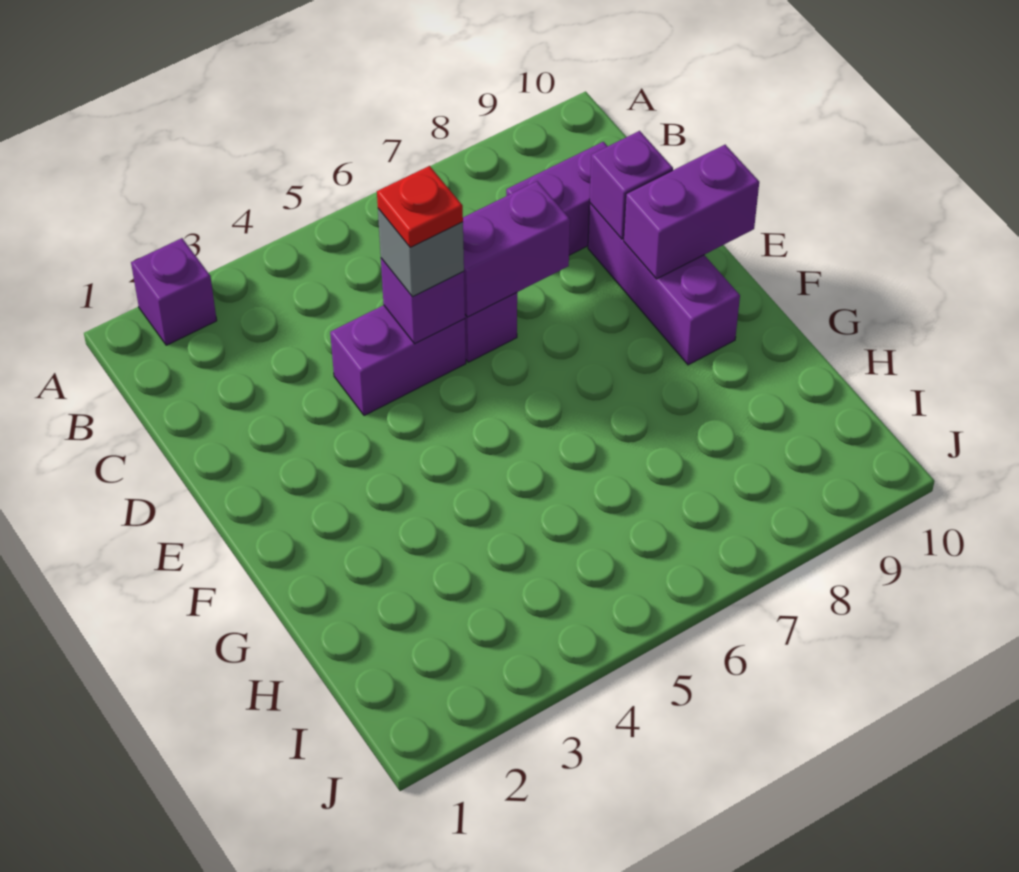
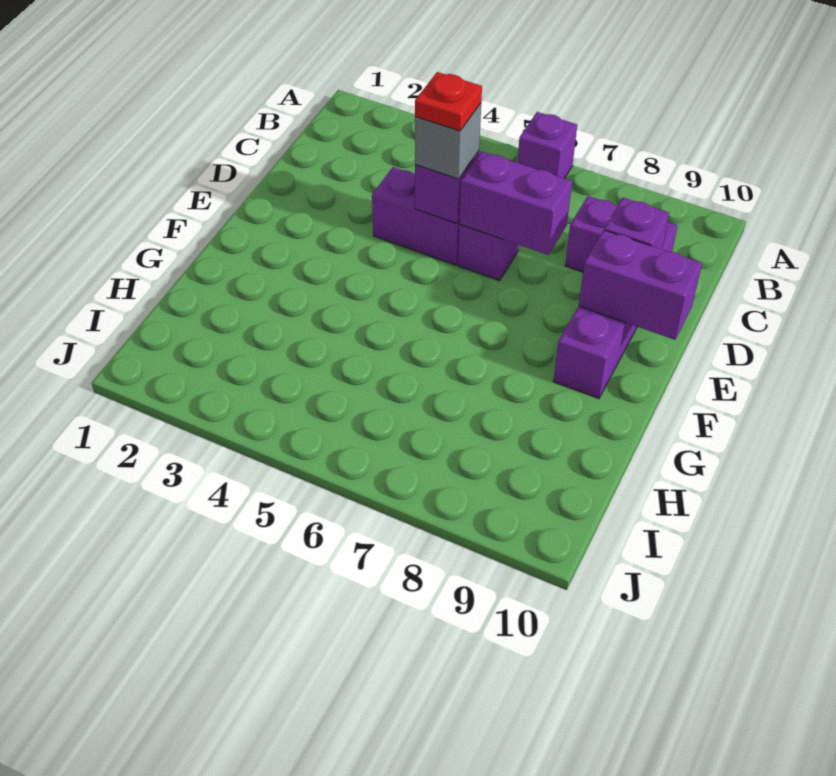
purple brick A2 level 1 -> purple brick A6 level 1

